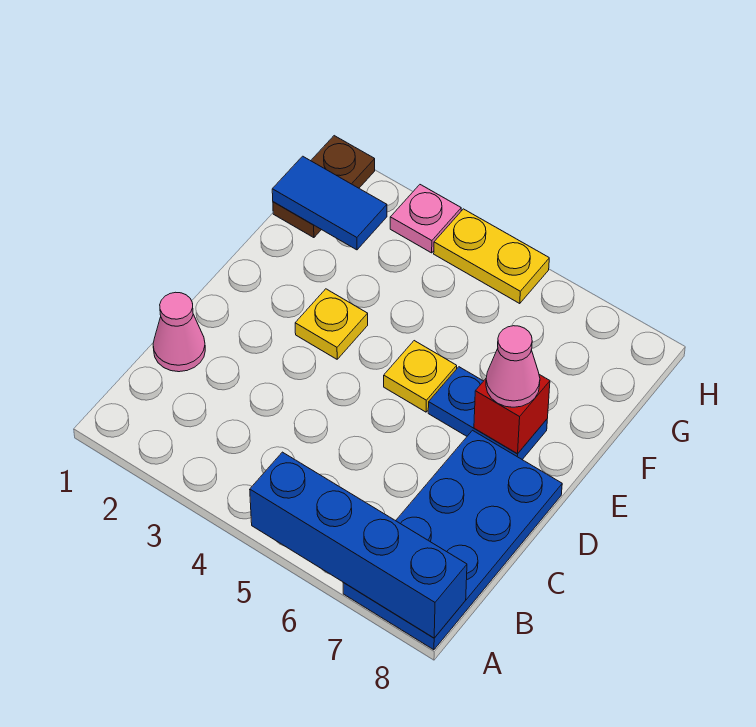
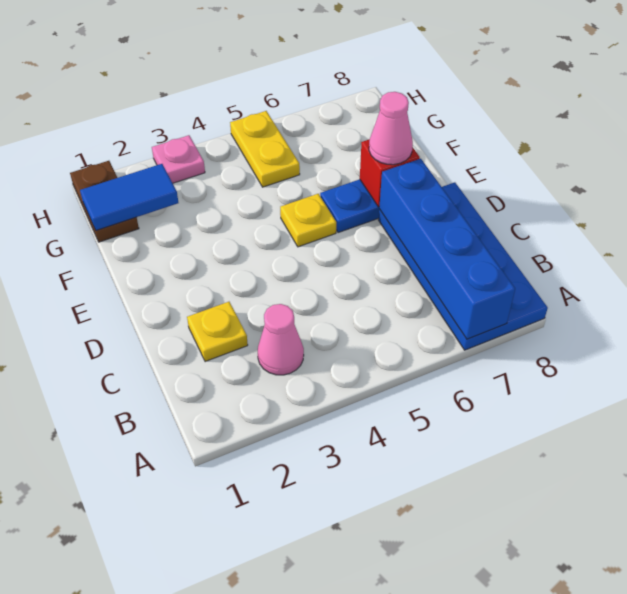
blue brick A5:A8 level 2 -> blue brick A7:D7 level 2
pink cone C1 level 1 -> pink cone B3 level 1
yellow plate E3 level 1 -> yellow plate C2 level 1
yellow plate H4:H5 level 1 -> yellow plate G5:H5 level 1

